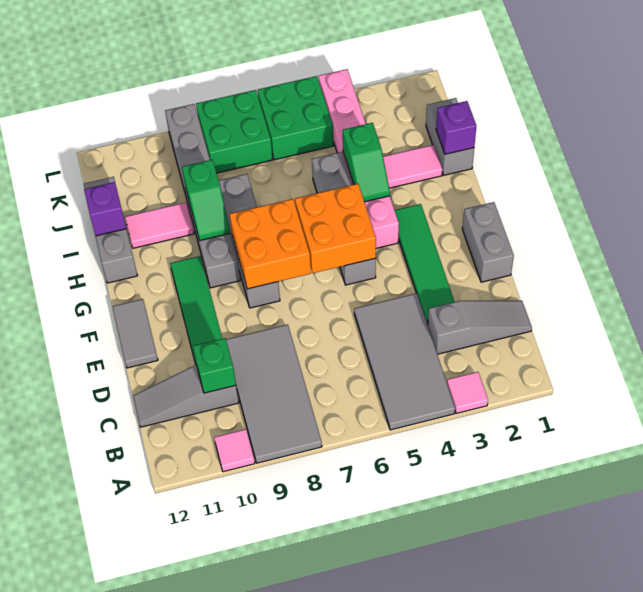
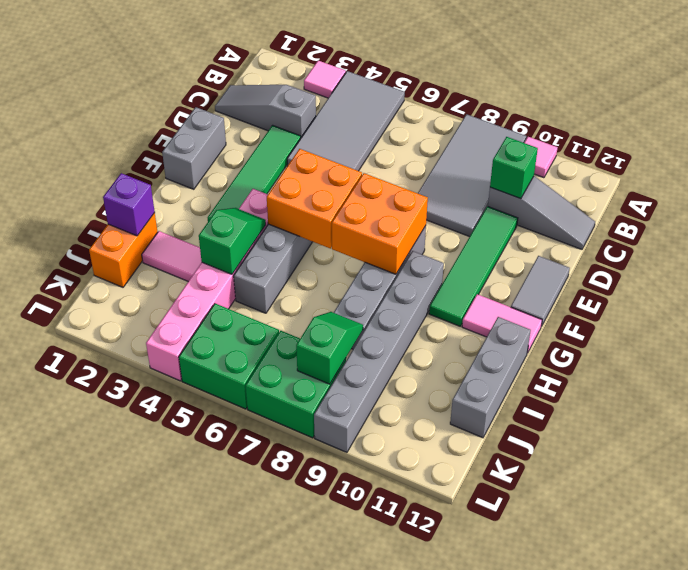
green slope H9:I9 level 2 top I -> green slope J8:K8 level 2 top K
grey brick I1:J1 level 1 -> orange brick I1:J1 level 1
pink tile I10:I11 level 1 -> pink tile G11:G12 level 1
purple brick I12 level 2 -> none

